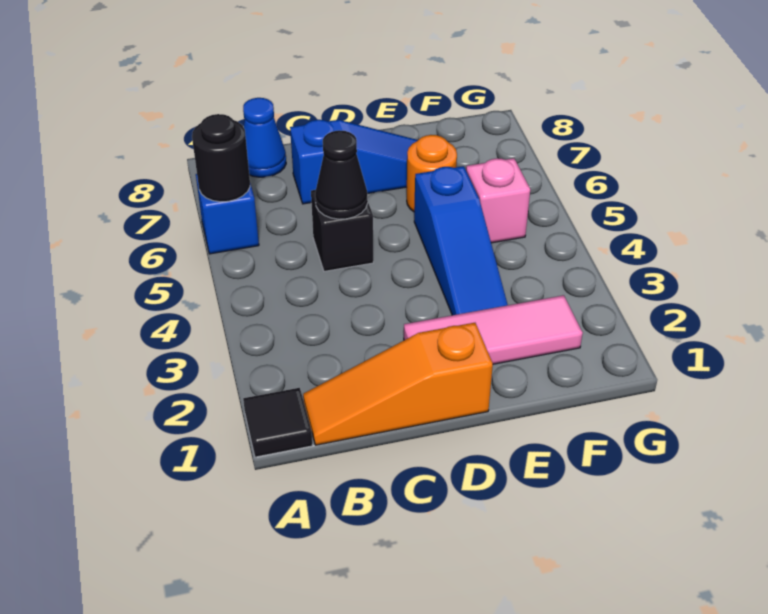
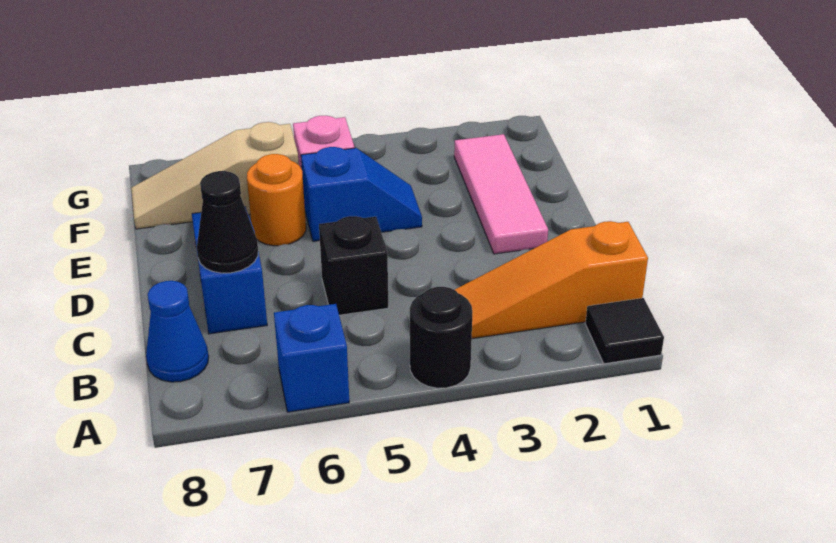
black round brick A6 level 2 -> black round brick A4 level 1
orange slope B1:D1 level 1 top D -> orange slope B1:B3 level 1 top 1
black cone C5 level 2 -> black cone C7 level 2
blue slope E3:E5 level 1 top 5 -> blue slope E4:E5 level 1 top 5
none -> tan slope F6:F8 level 1 top 6

